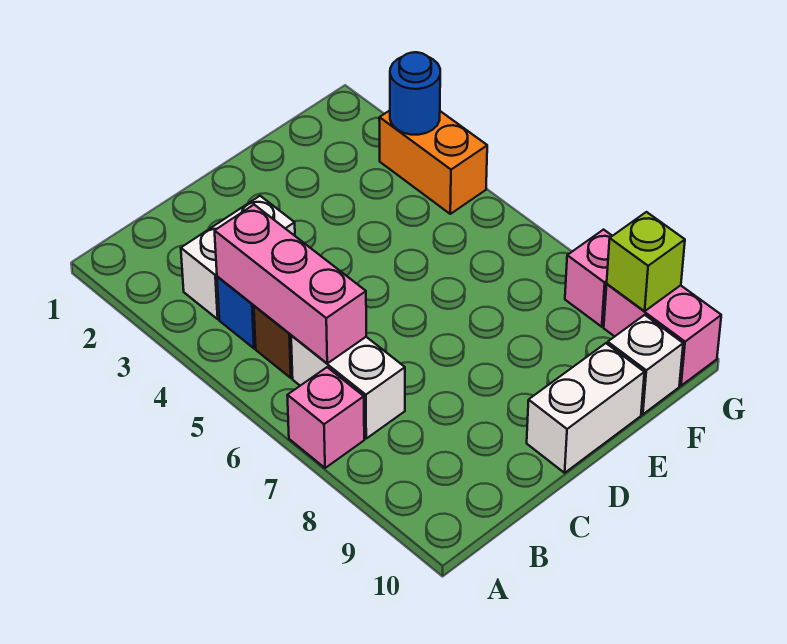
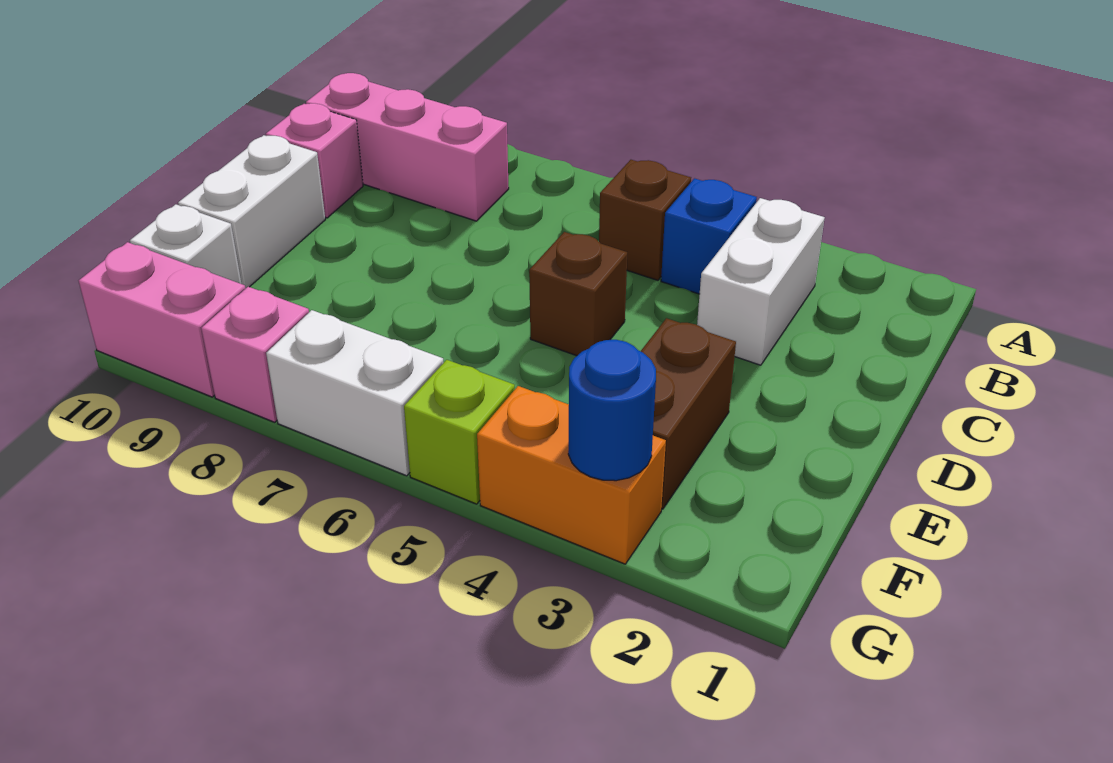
pink brick A7 level 1 -> pink brick C10 level 1
pink brick B4:B6 level 2 -> pink brick B8:B10 level 1
white brick B6:B7 level 1 -> white brick G6:G7 level 1
none -> brown brick D5 level 1
none -> brown brick E3:F3 level 1
lime brick G9 level 2 -> lime brick G5 level 1

